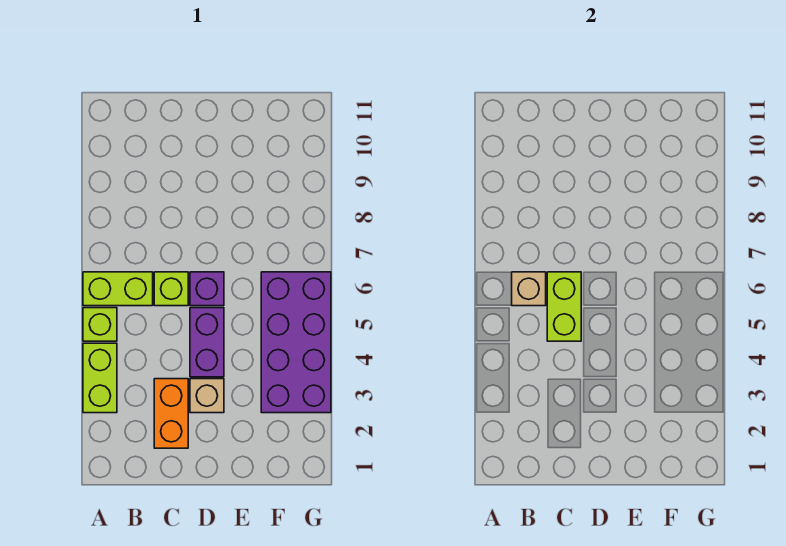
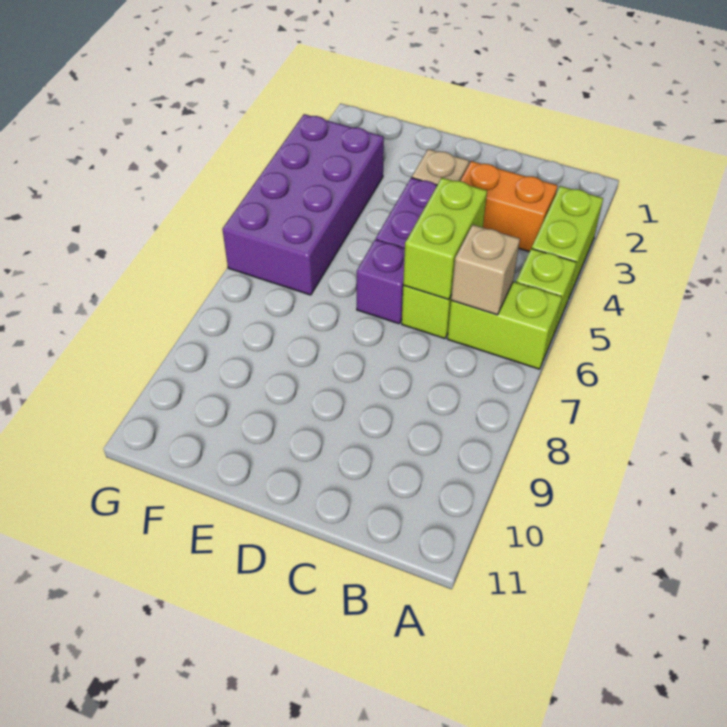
orange brick C2:C3 level 1 -> orange brick B3:C3 level 1

